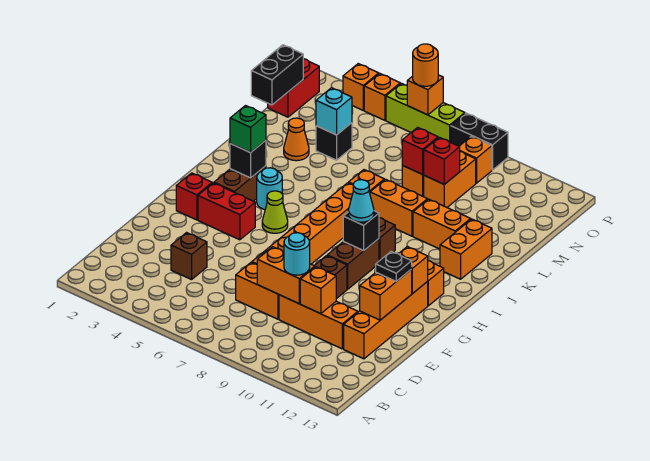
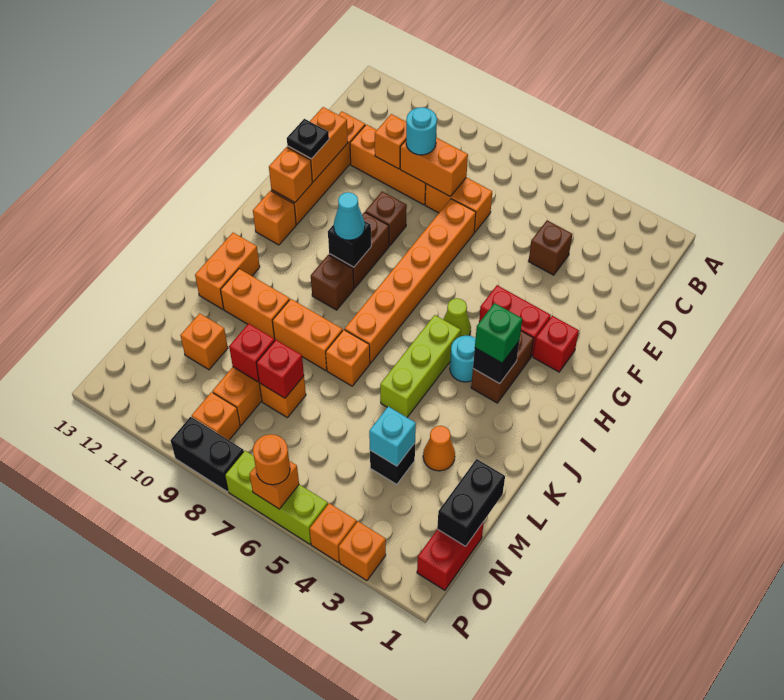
none -> lime brick I5:K5 level 1
none -> orange brick M11 level 1

